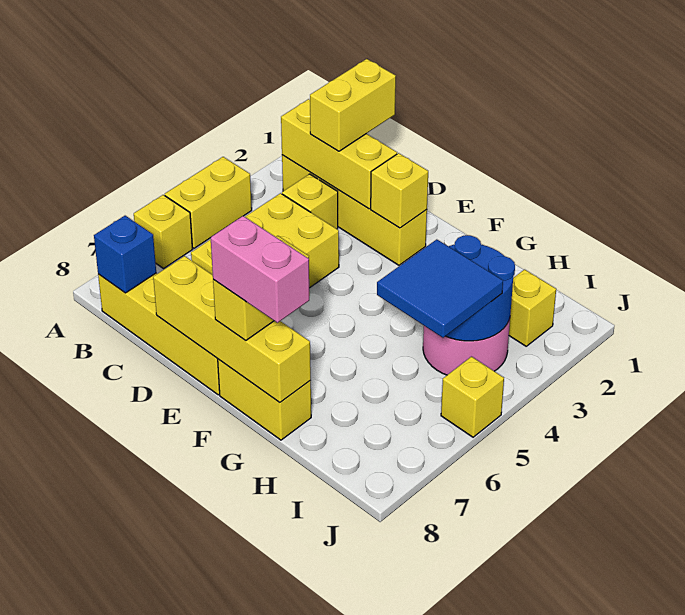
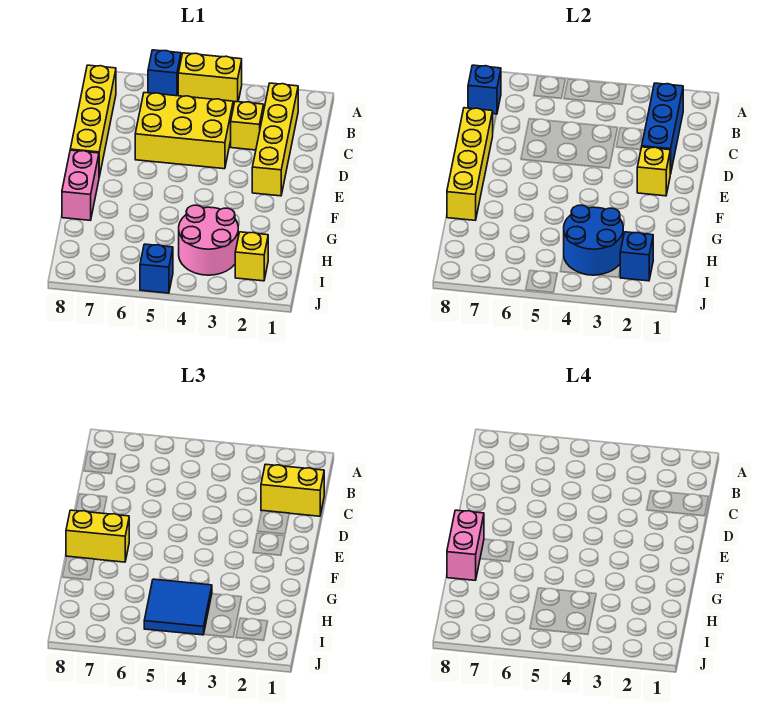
yellow brick A6 level 1 -> blue brick A6 level 1
yellow brick B2:D2 level 2 -> blue brick B2:D2 level 2
yellow brick F8:G8 level 1 -> pink brick F8:G8 level 1
none -> blue brick I2 level 2
yellow brick J5 level 1 -> blue brick J5 level 1

